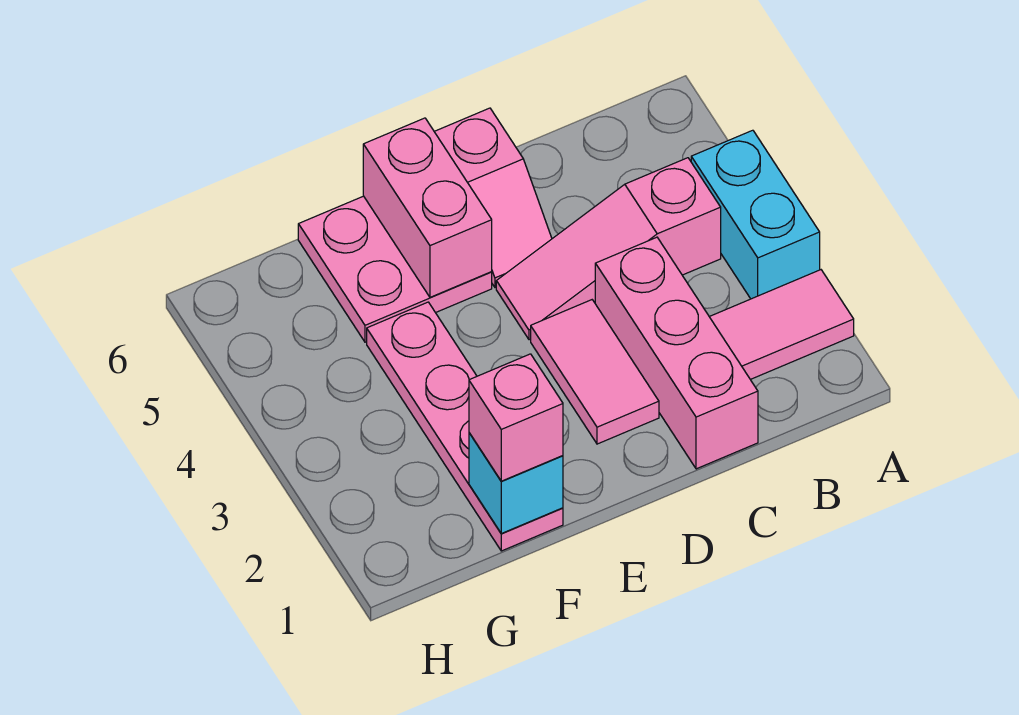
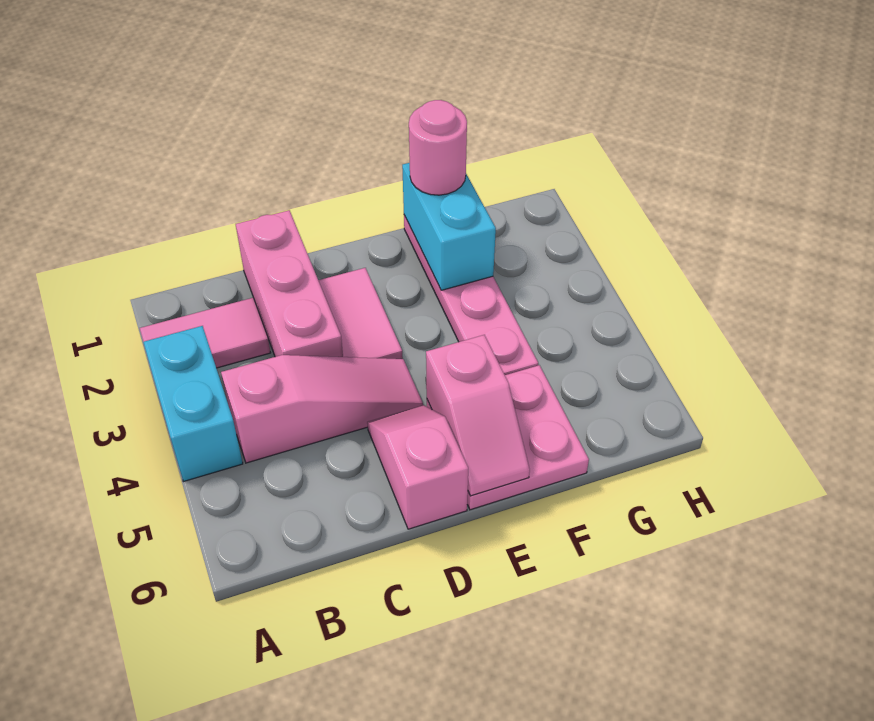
pink brick E5:E6 level 2 -> pink slope E5:E6 level 2 top 5
cyan brick F1 level 2 -> cyan brick F1:F2 level 2
pink brick F1 level 3 -> pink round brick F1 level 3

